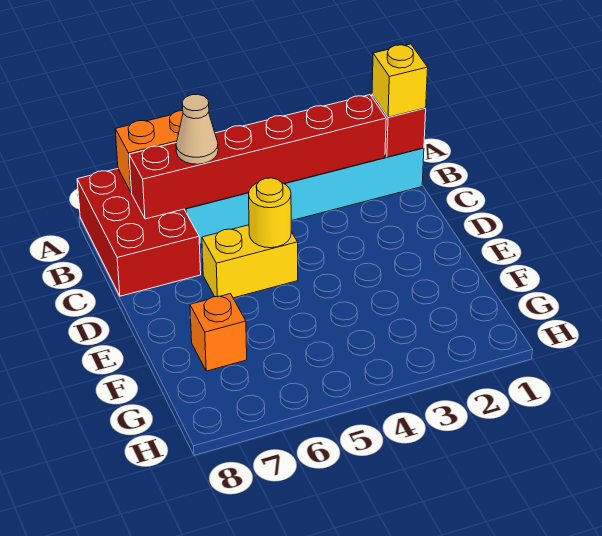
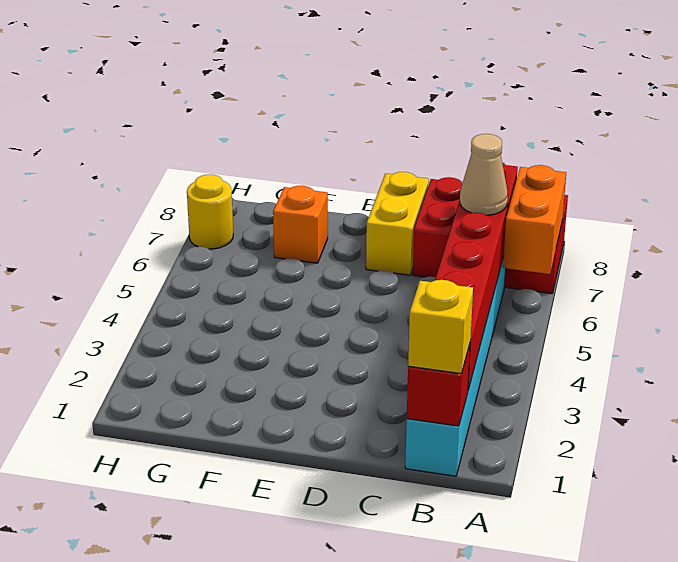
yellow brick D5:D6 level 1 -> yellow brick D7:D8 level 1
yellow round brick D5 level 2 -> yellow round brick H7 level 1

